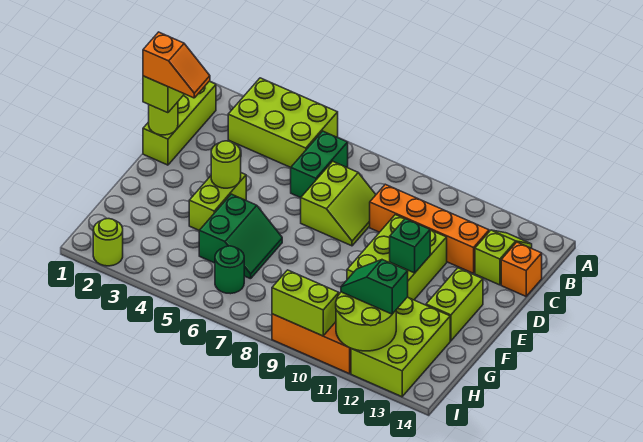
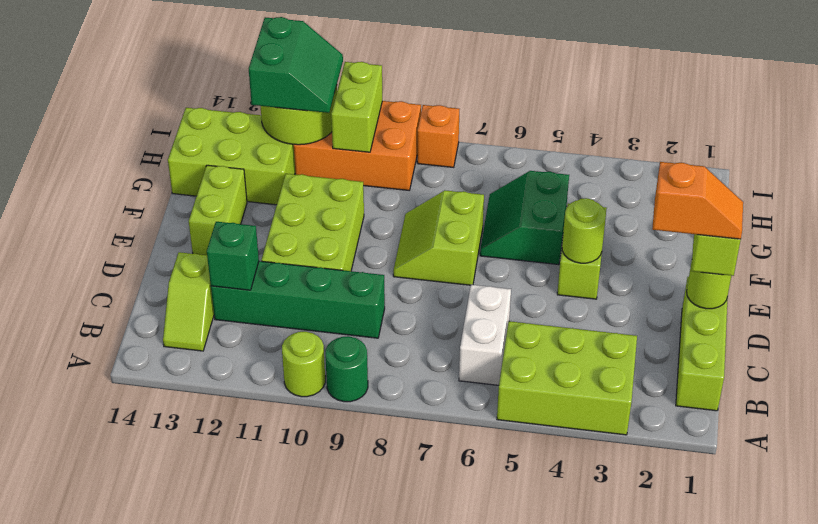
green brick B6:C6 level 1 -> white brick B6:C6 level 1
lime slope C7:D8 level 1 top 7 -> lime slope E7:F8 level 1 top 7
orange brick C9:C12 level 1 -> green brick C9:C12 level 1
orange brick C14 level 1 -> orange brick I8 level 1
orange slope D1:D2 level 4 top 1 -> orange slope D1:D2 level 4 top 2
green brick E11 level 2 -> green brick C12 level 2
lime brick G12:I13 level 1 -> lime brick G12:H14 level 1
green round brick H6 level 1 -> green round brick A9 level 1
green slope H11:H12 level 3 top 12 -> green slope H11:I12 level 3 top 12
lime round brick I2 level 1 -> lime round brick A10 level 1
lime brick I9:I10 level 2 -> lime brick H10:I10 level 2

